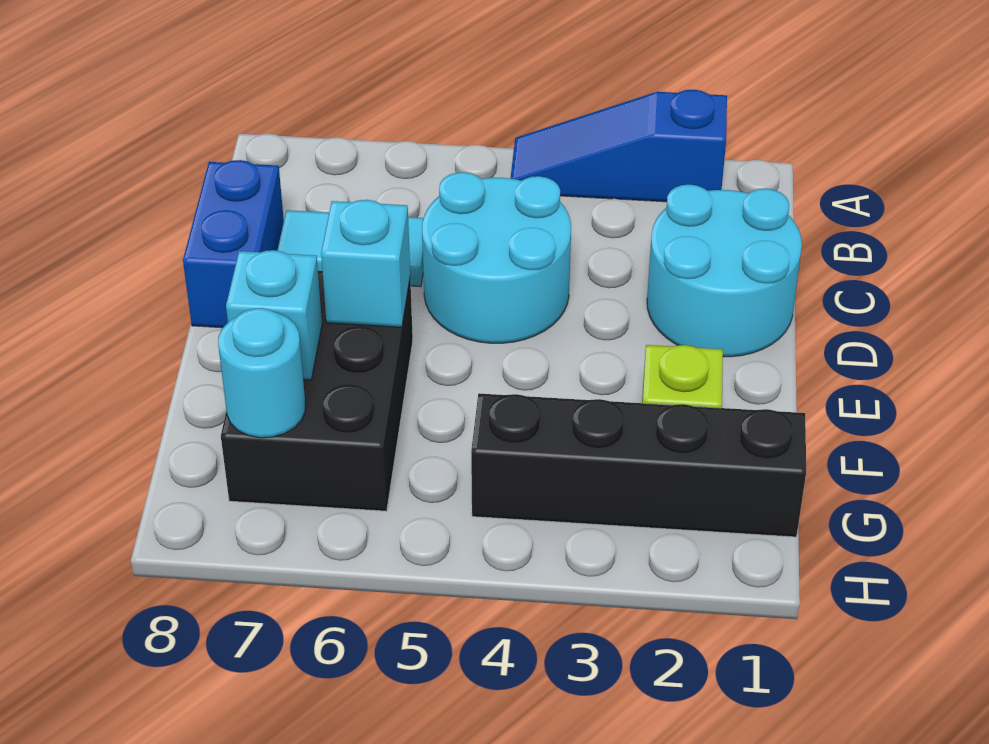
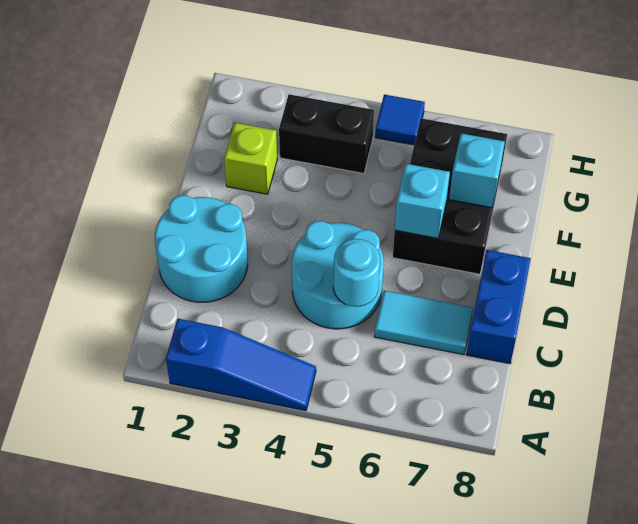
black brick G1:G4 level 1 -> black brick G3:G4 level 1
cyan round brick G7 level 2 -> cyan round brick C5 level 2
none -> blue tile H5 level 1

